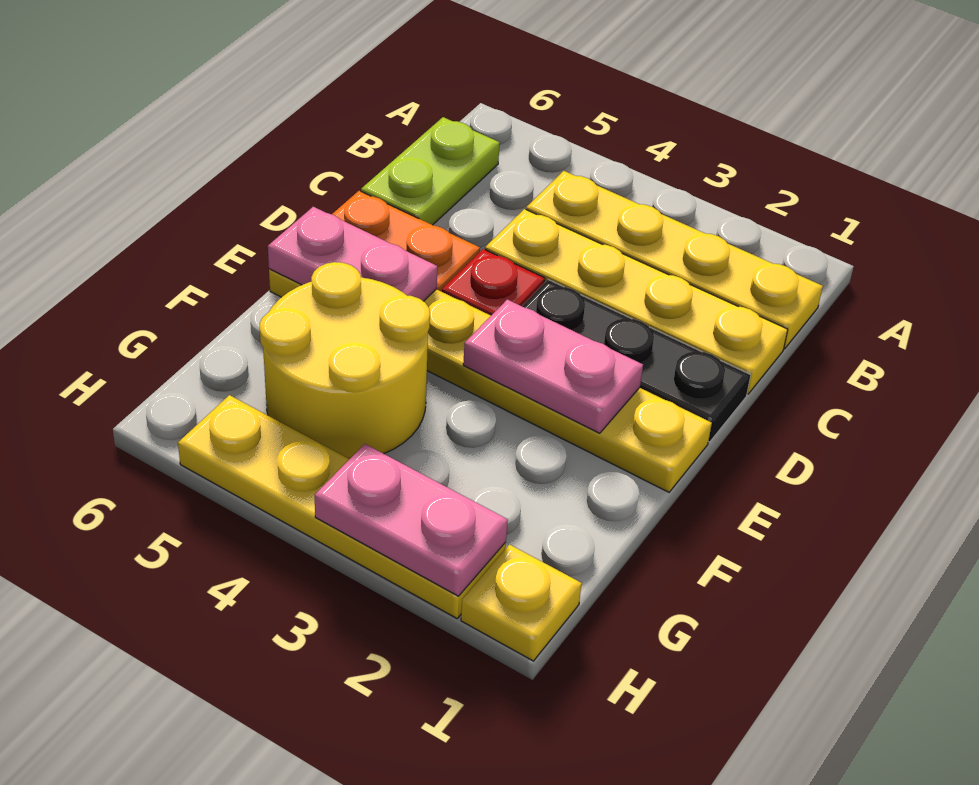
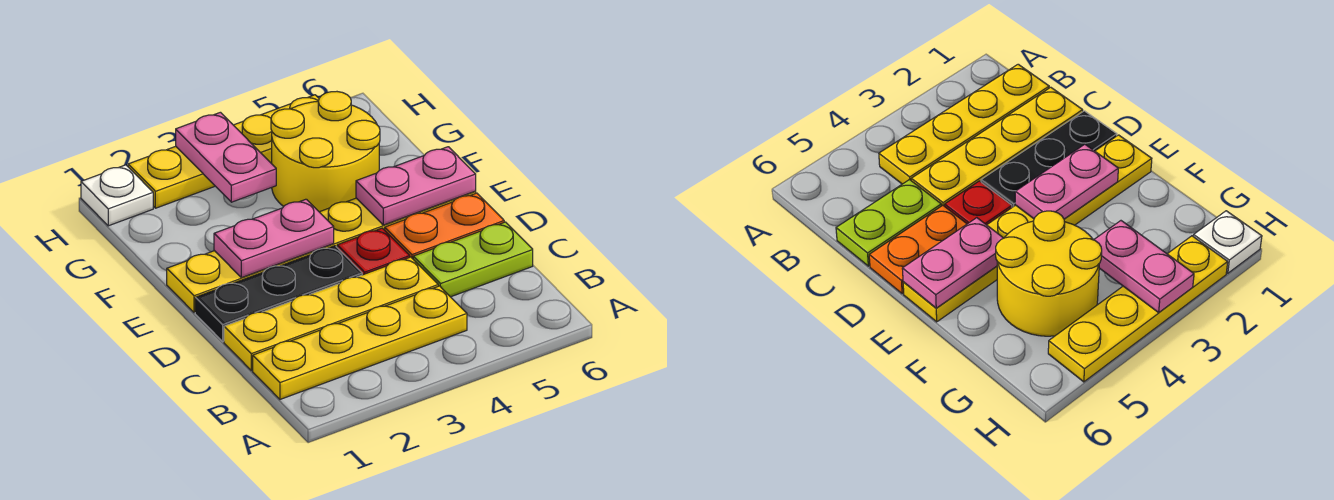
lime plate B6:C6 level 1 -> lime plate C5:C6 level 1
yellow plate H1 level 1 -> white plate H1 level 1
pink plate H2:H3 level 2 -> pink plate G3:H3 level 2

